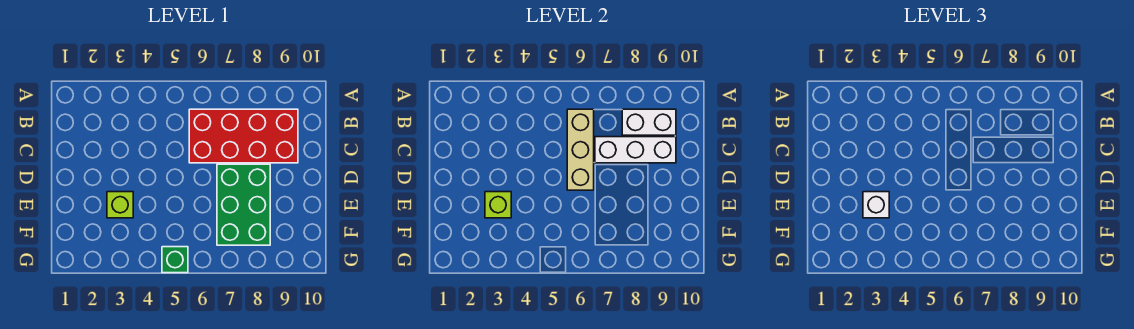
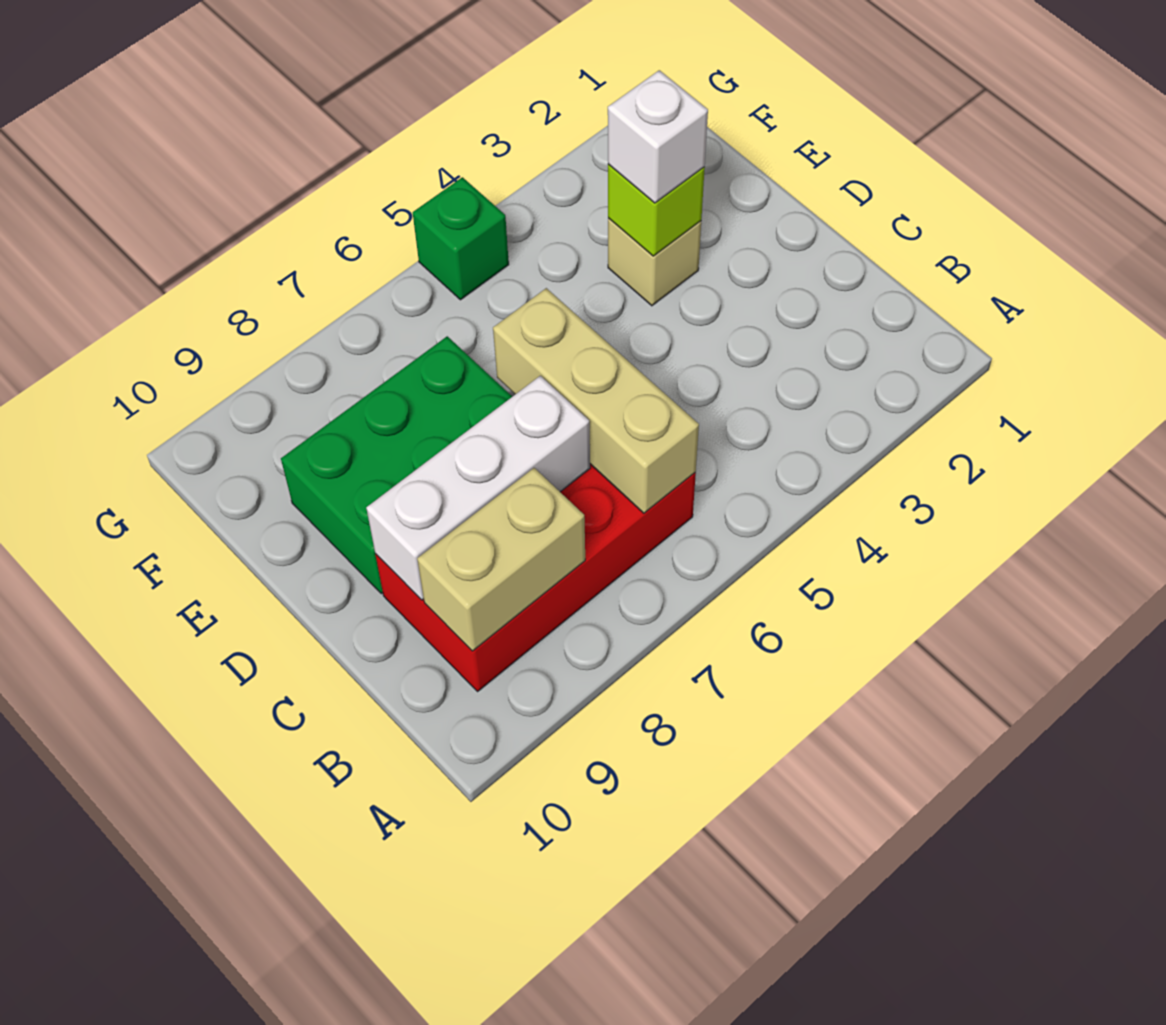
white brick B8:B9 level 2 -> tan brick B8:B9 level 2
green brick D7:F8 level 1 -> green brick D7:E9 level 1
lime brick E3 level 1 -> tan brick E3 level 1

